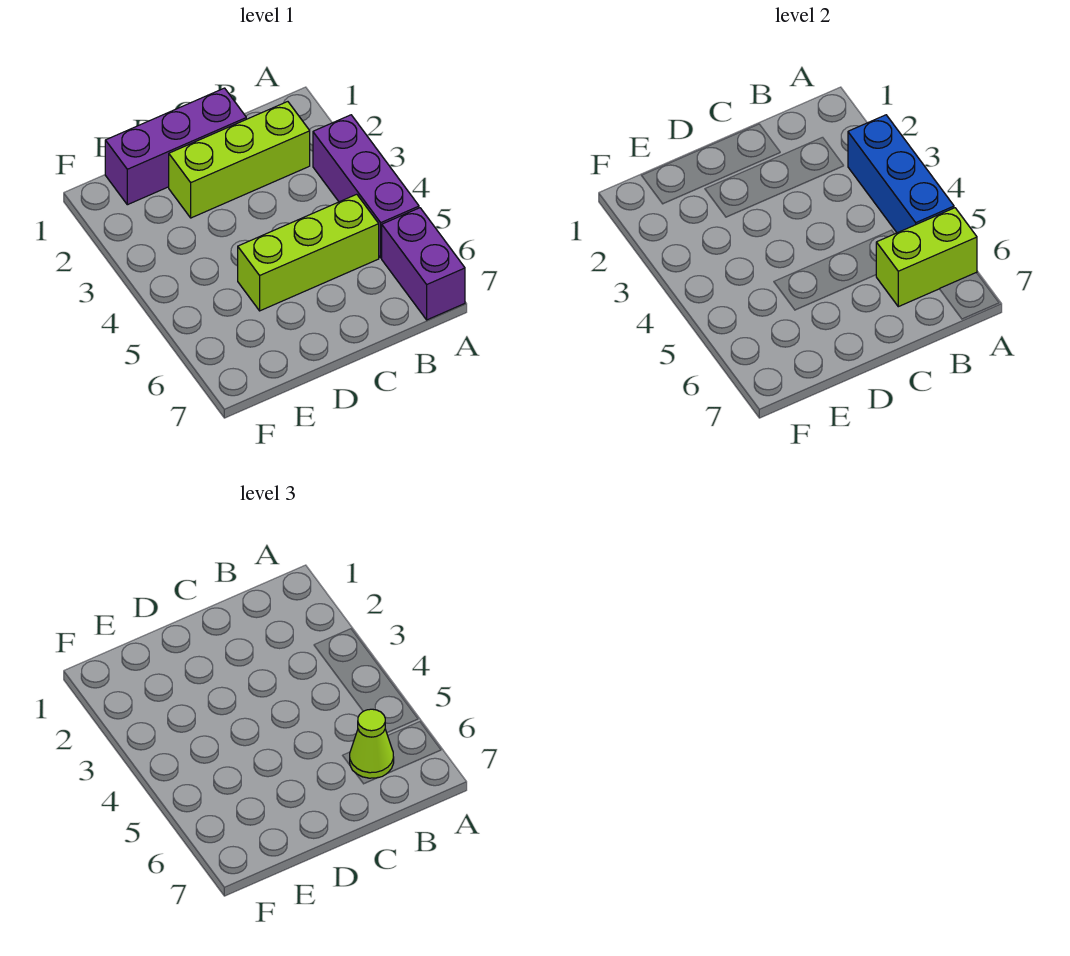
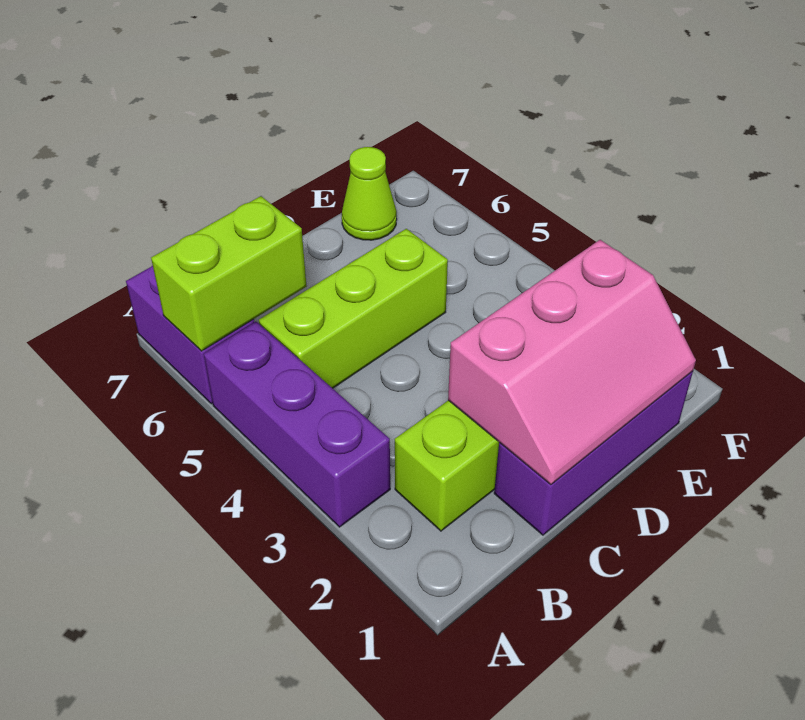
blue brick A3:A5 level 2 -> none
lime cone B6 level 3 -> lime cone E7 level 1
none -> pink slope C1:E2 level 2 top 2

